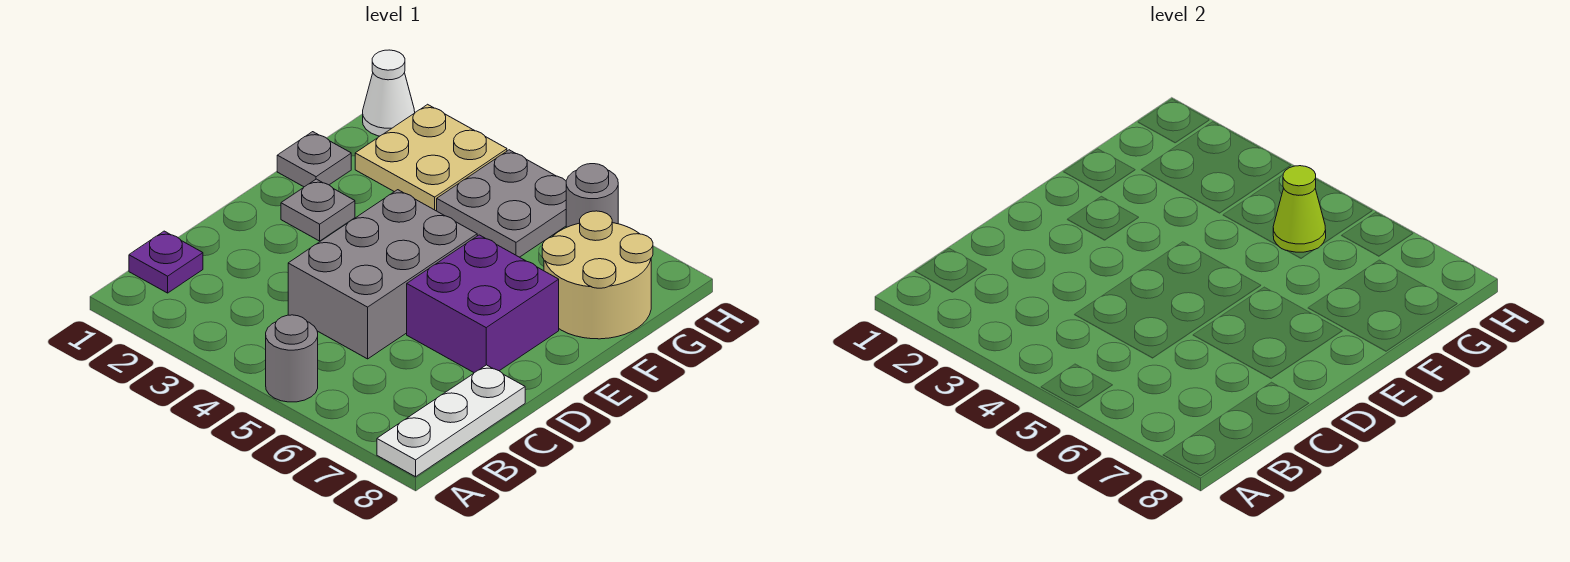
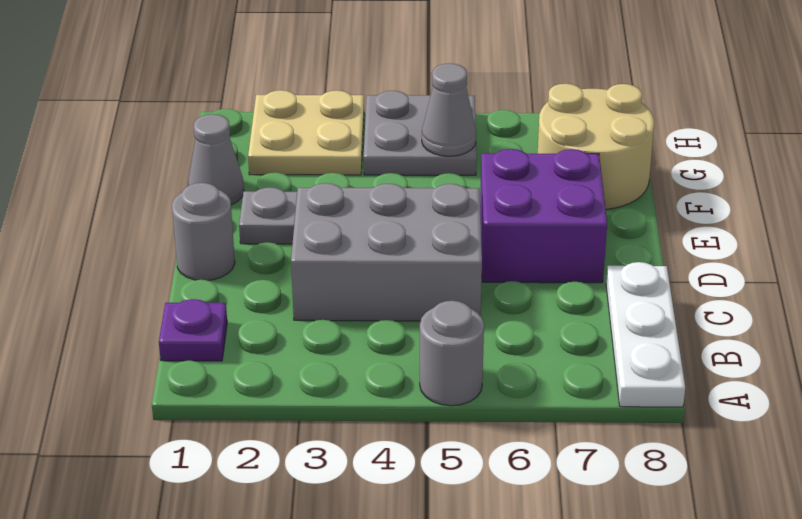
grey brick C4:E5 level 1 -> grey brick C3:D5 level 1
grey plate F1 level 1 -> grey cone F1 level 1
lime cone G5 level 2 -> grey cone G5 level 2
white cone H1 level 1 -> none
grey round brick H6 level 1 -> grey round brick D1 level 1

